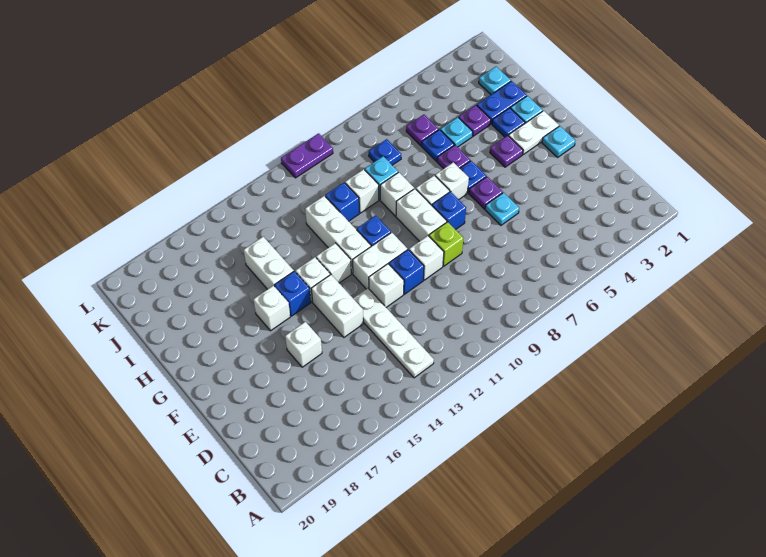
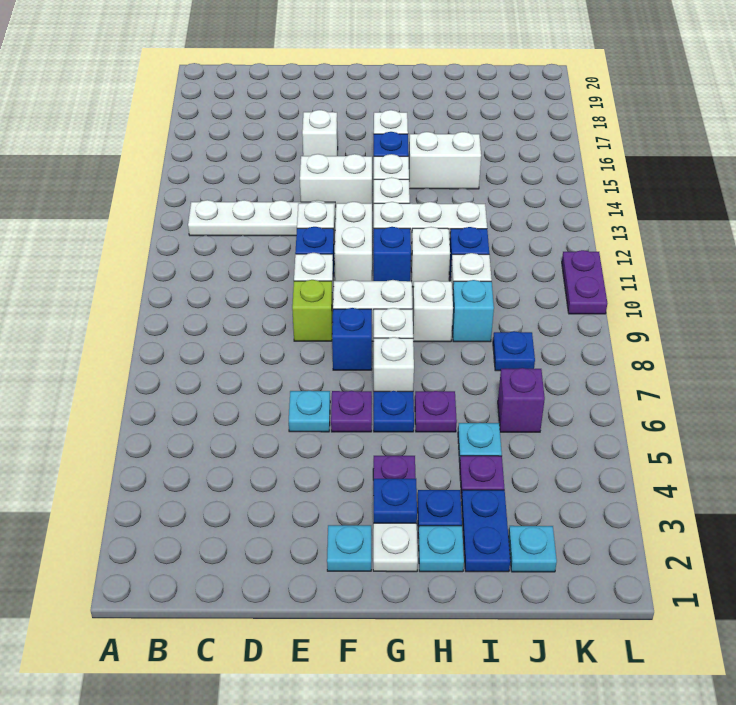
none -> white brick H11 level 1
blue plate I6 level 1 -> blue plate G3 level 2
purple plate J6 level 1 -> purple brick J6 level 1

